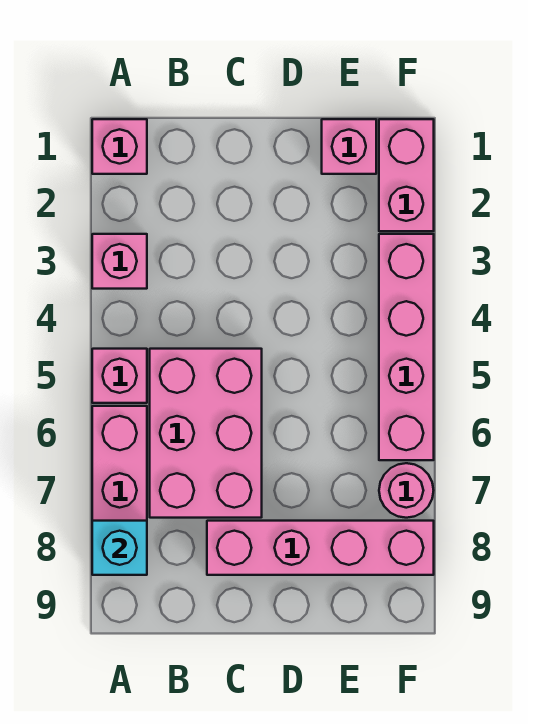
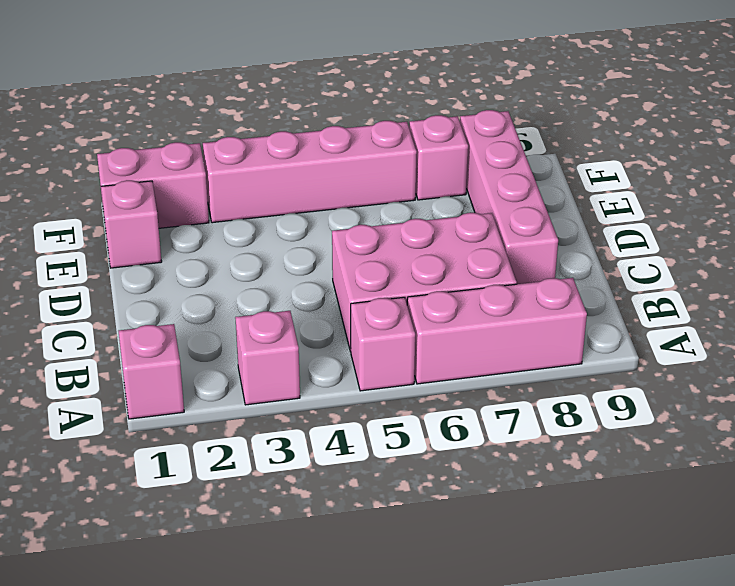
cyan brick A8 level 2 -> none
pink round brick F7 level 1 -> pink brick F7 level 1

